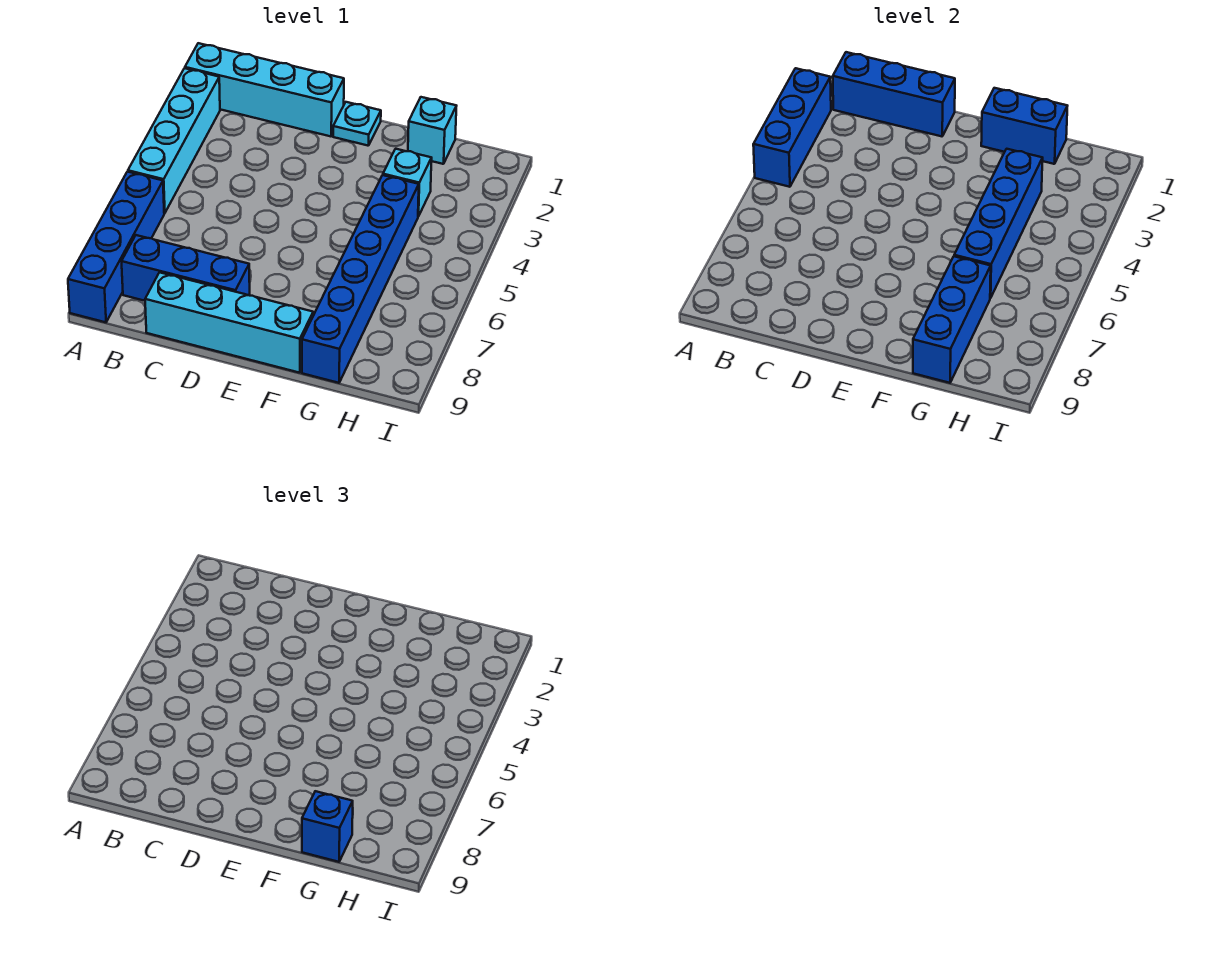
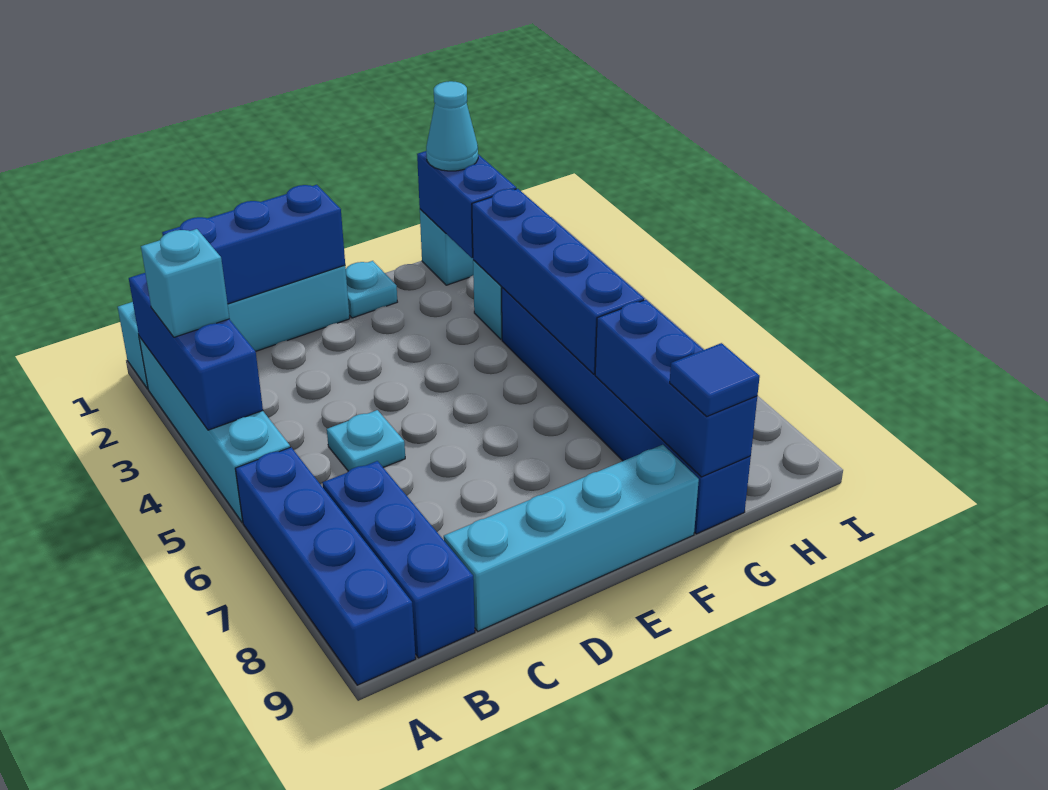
none -> cyan brick A3 level 3
blue brick B8:D8 level 1 -> blue brick B7:B9 level 1
none -> cyan plate C5 level 1
blue brick F1:G1 level 2 -> blue brick G1:G2 level 2
none -> cyan cone G1 level 3
blue brick G9 level 3 -> blue tile G9 level 3

